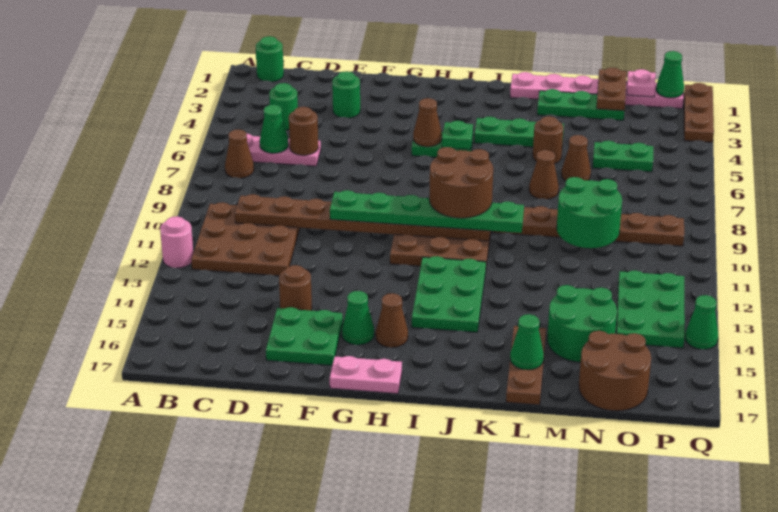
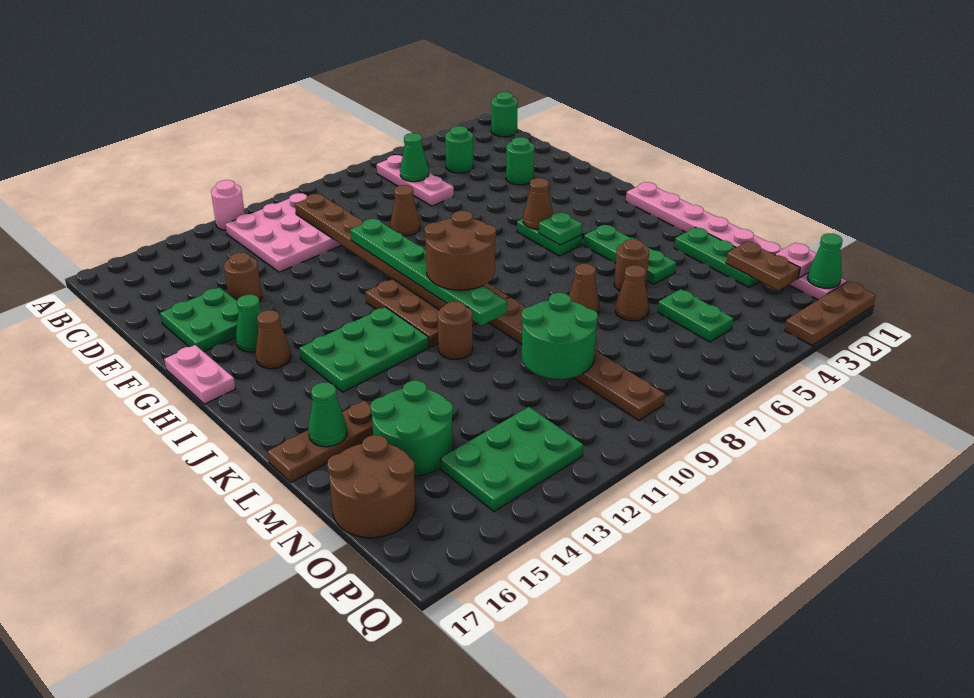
brown cone B7 level 1 -> brown cone E8 level 1
brown plate B10:D12 level 1 -> pink plate B10:D12 level 1
brown round brick D6 level 2 -> brown round brick K11 level 1
pink plate K1:P1 level 1 -> pink plate I1:P1 level 1
brown plate N1:N2 level 2 -> brown plate N2:O2 level 2
green cone Q14 level 1 -> none

